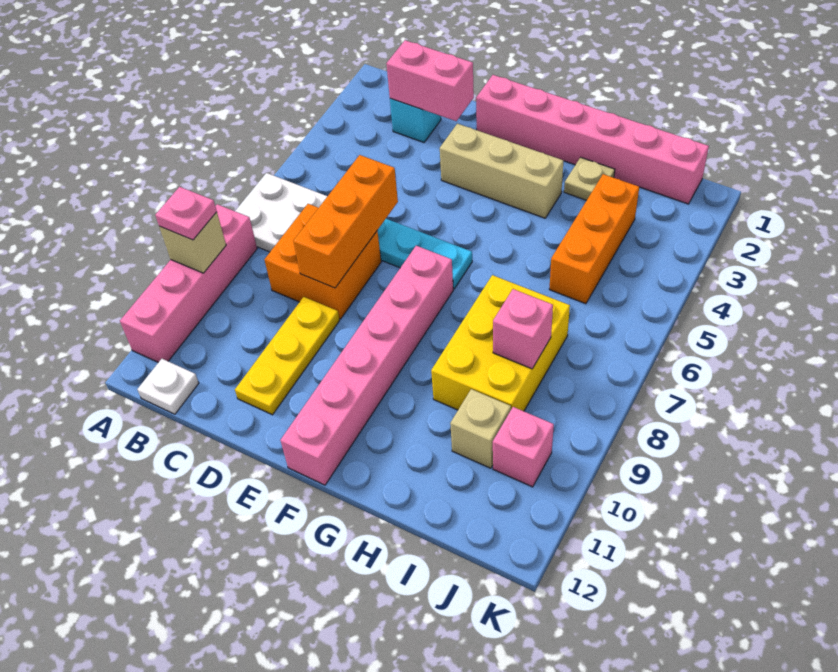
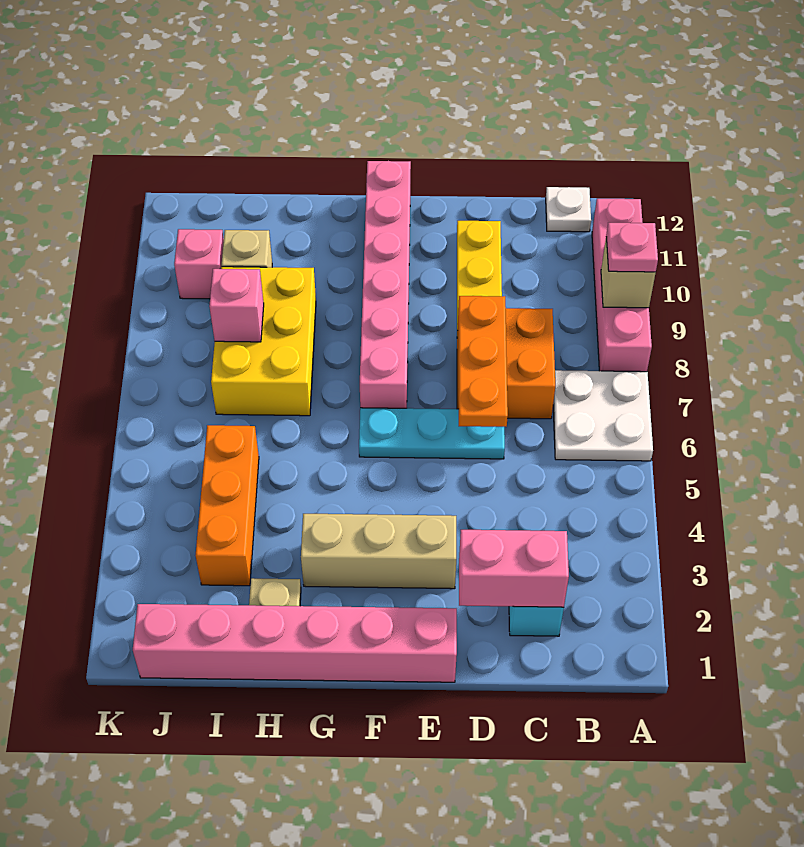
orange brick D6:D8 level 2 -> orange plate D6:D8 level 2

